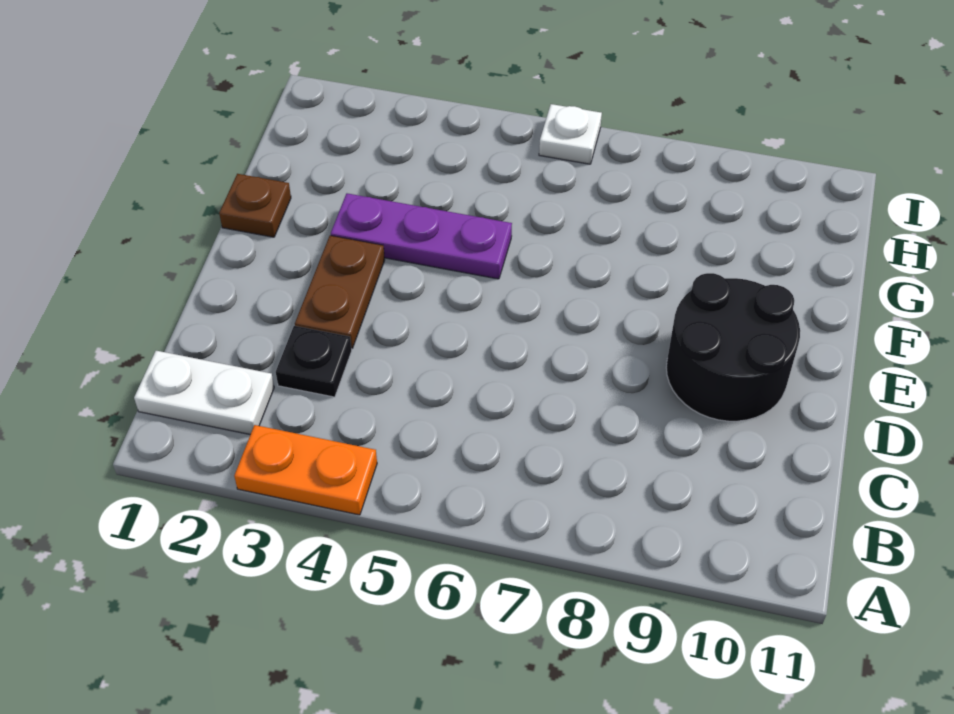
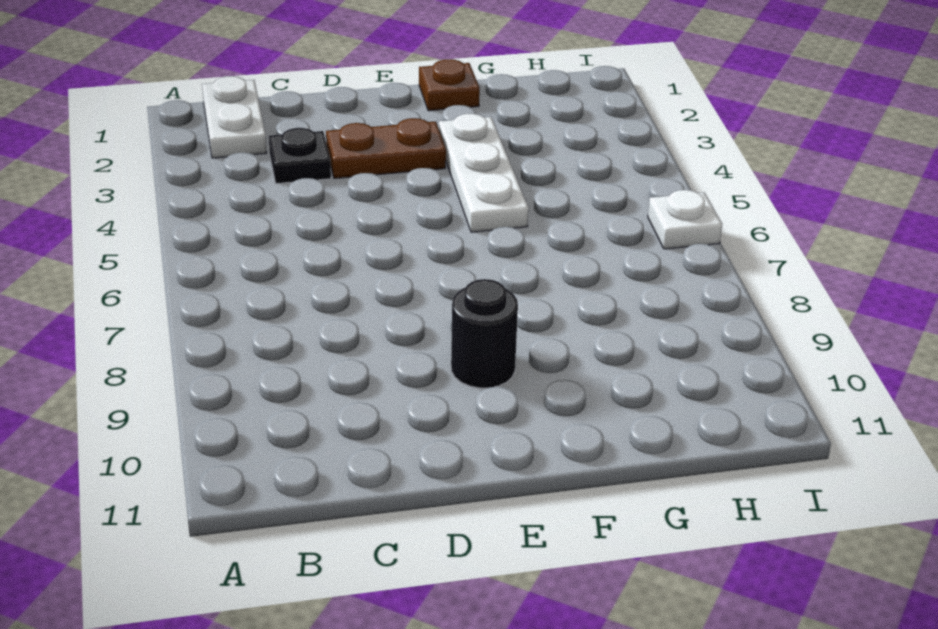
orange plate A3:A4 level 1 -> none
black round brick D9:E10 level 1 -> black round brick E9 level 1
purple plate F3:F5 level 1 -> white plate F3:F5 level 1

